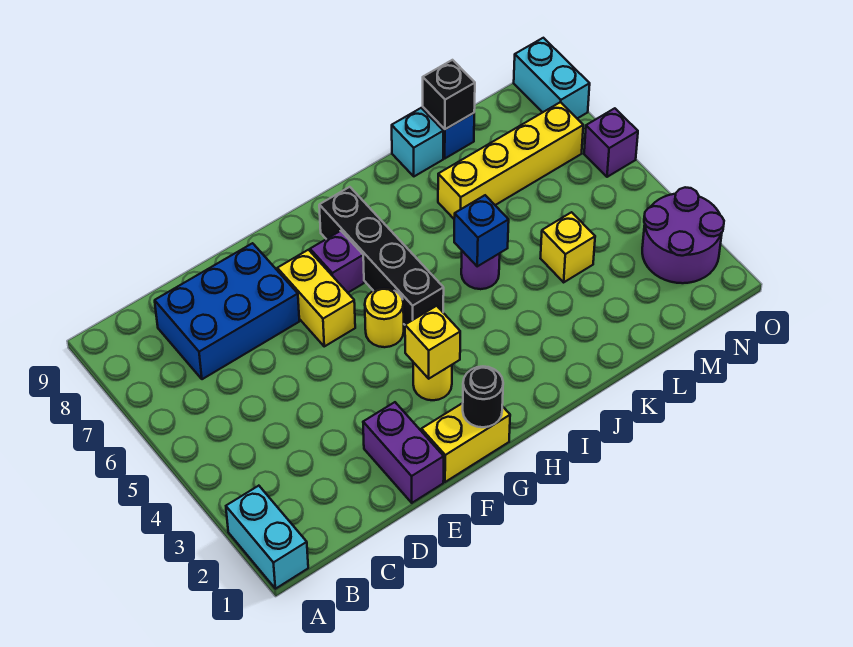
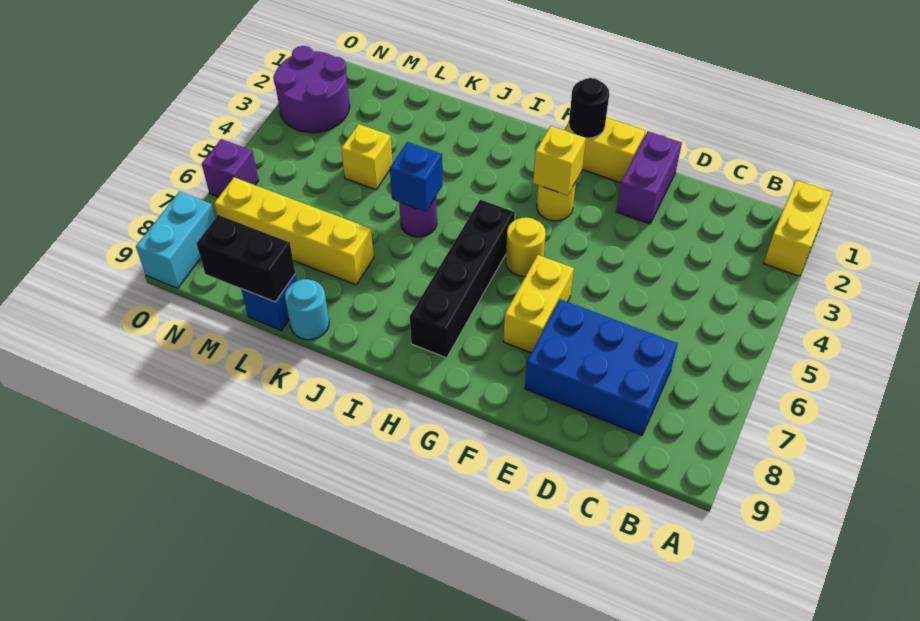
cyan brick A1:A2 level 1 -> yellow brick A1:A2 level 1
purple brick G7 level 1 -> none
cyan brick K9 level 1 -> cyan round brick K9 level 1
black brick L9 level 2 -> black brick L9:M9 level 2

